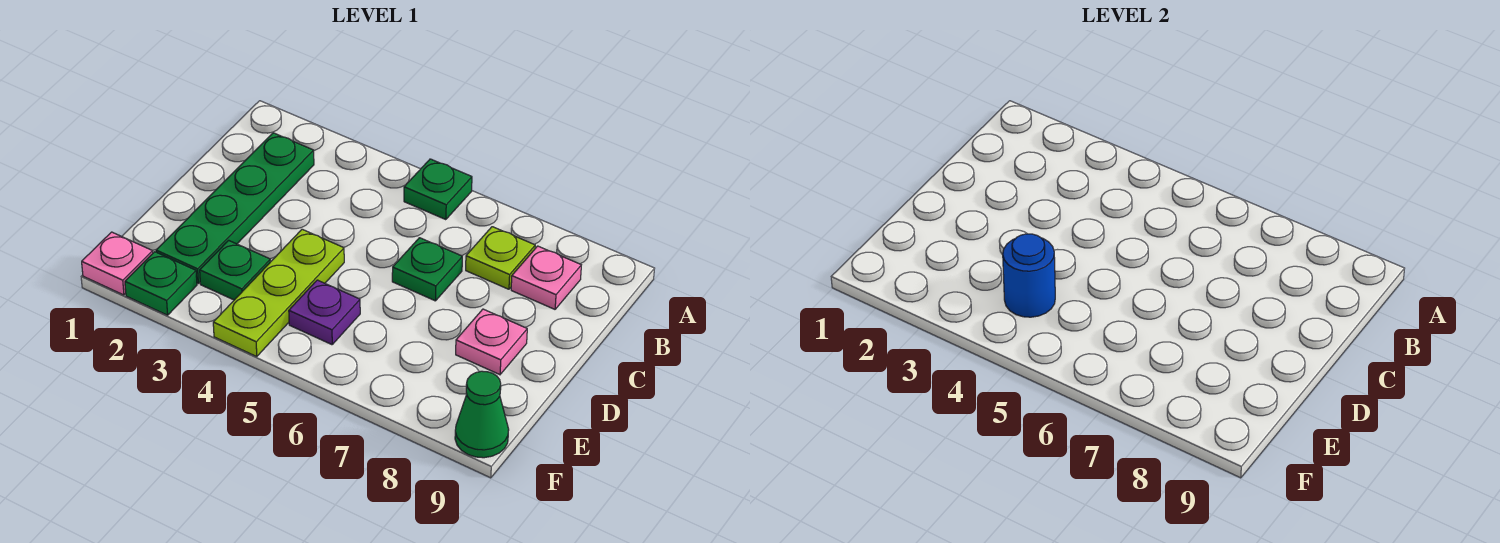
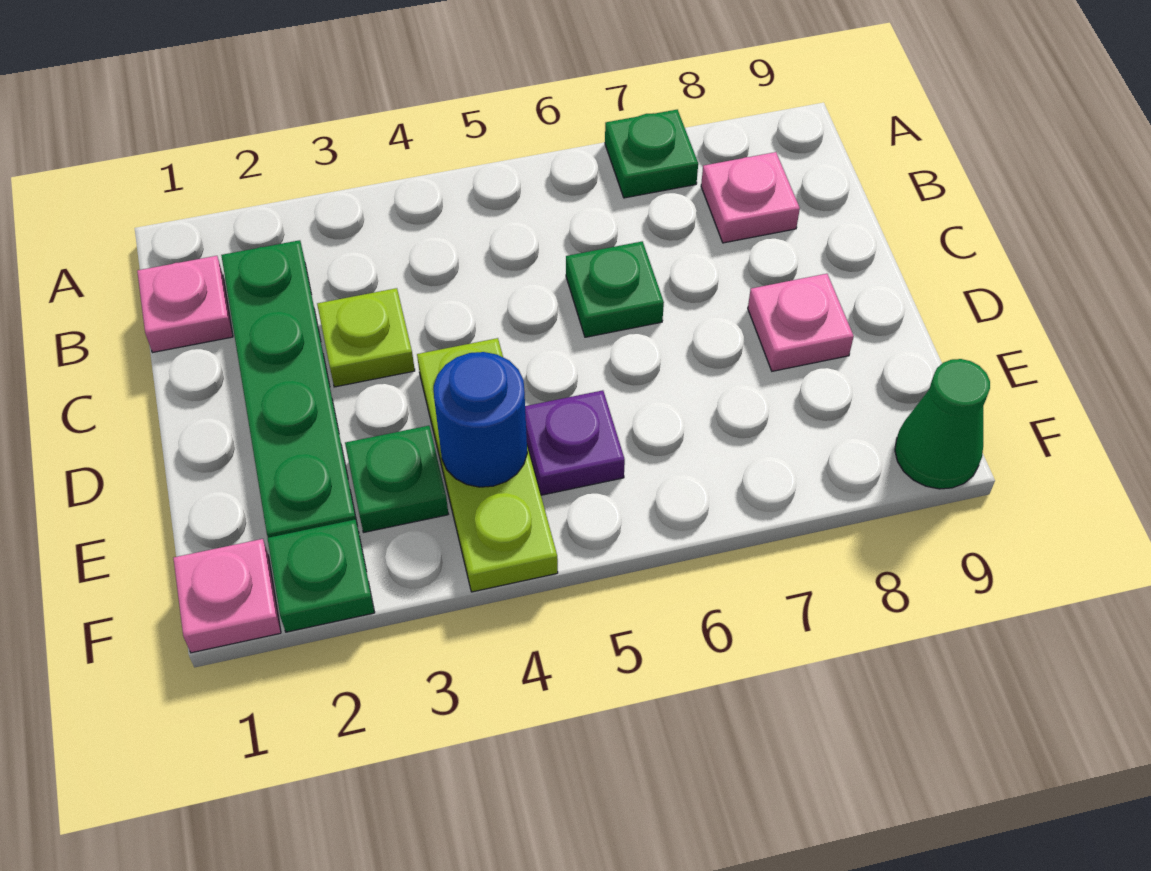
green plate A5 level 1 -> green plate A7 level 1
none -> pink plate B1 level 1
lime plate B7 level 1 -> lime plate C3 level 1

